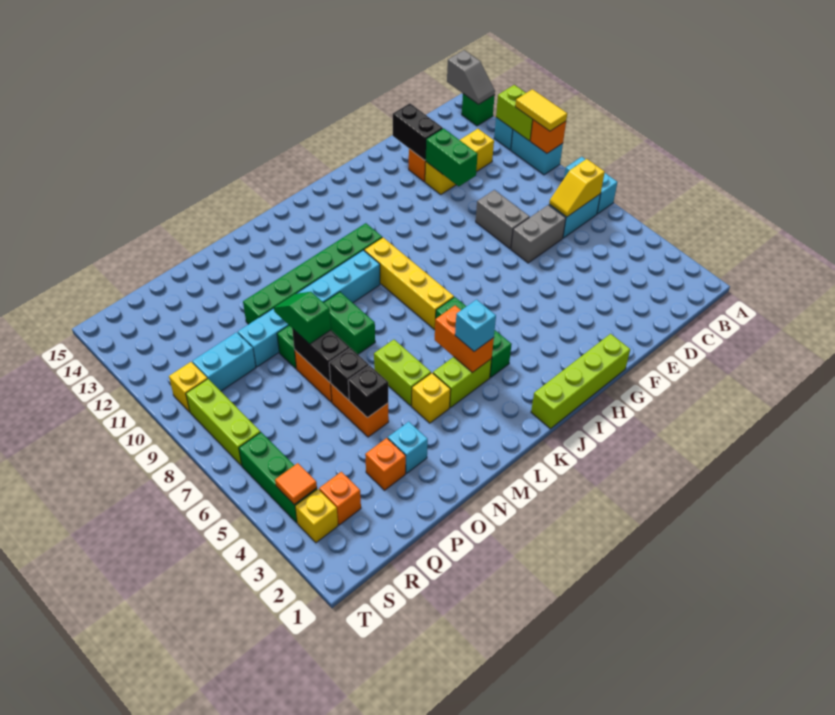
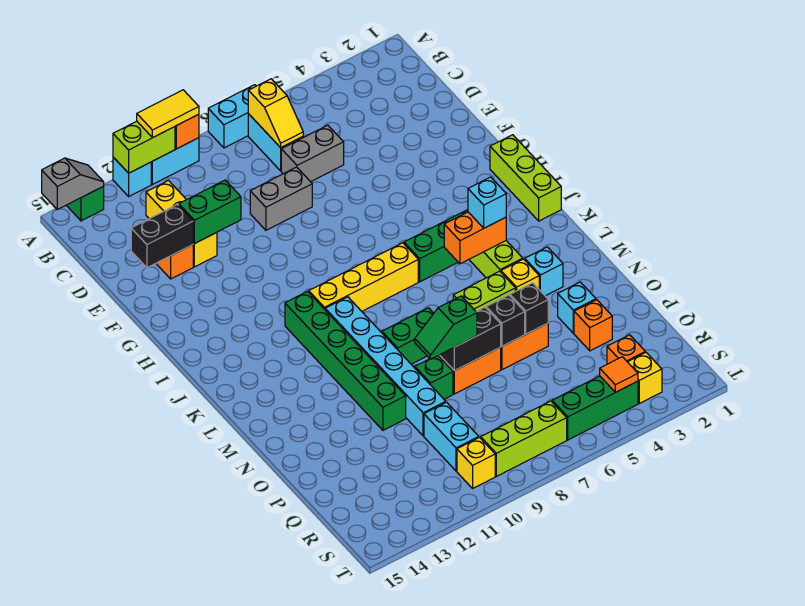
grey brick D7:E7 level 1 -> grey brick D6:D7 level 1
lime brick G1:J1 level 1 -> lime brick H1:J1 level 1
none -> cyan brick M3 level 1

